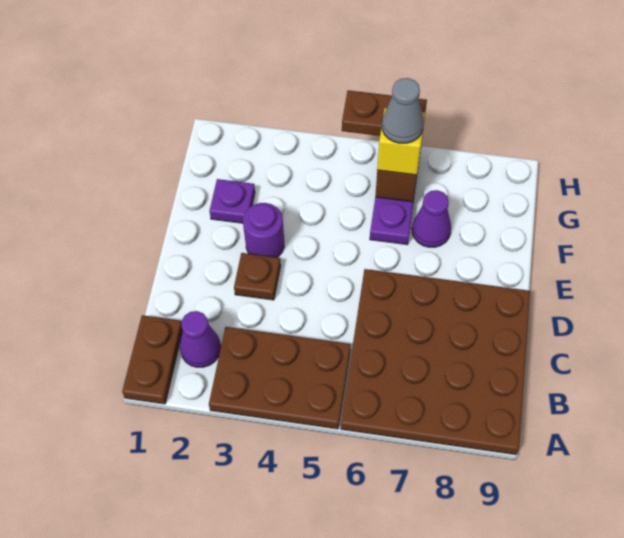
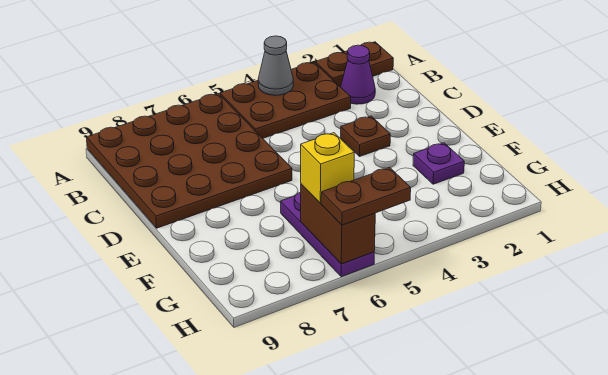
brown plate A1:B1 level 1 -> brown plate A1:A2 level 1
purple round brick E3 level 1 -> none
purple cone F7 level 1 -> none
grey cone G6 level 4 -> grey cone A4 level 2

